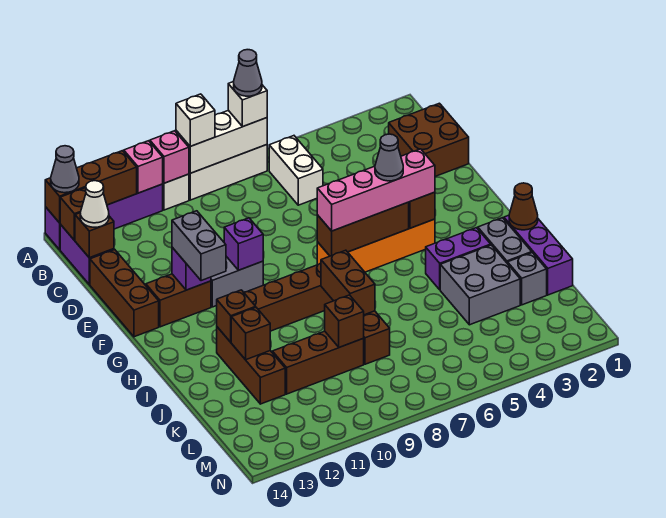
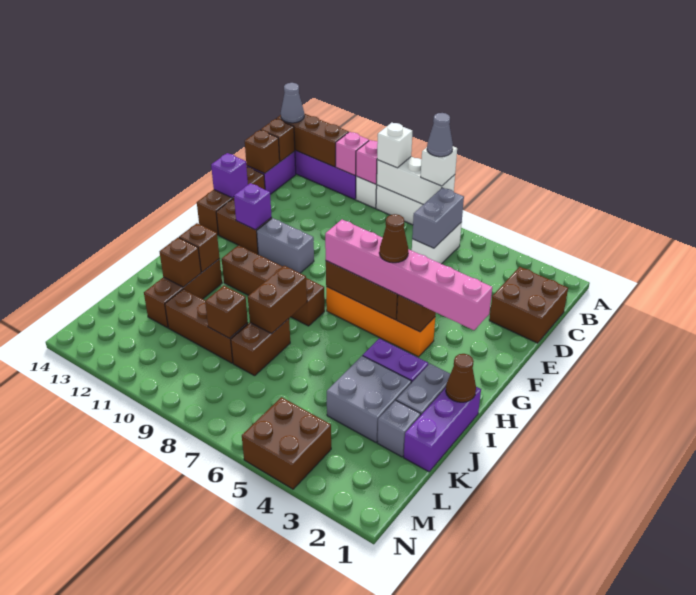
white cone C14 level 3 -> none
purple brick F10 level 2 -> purple brick E14 level 2
grey brick F12:G12 level 3 -> grey brick B6:C6 level 2
pink brick G4:G7 level 3 -> pink brick G2:G7 level 3
grey cone G5 level 4 -> brown cone G5 level 4
none -> brown brick M4:N5 level 1

